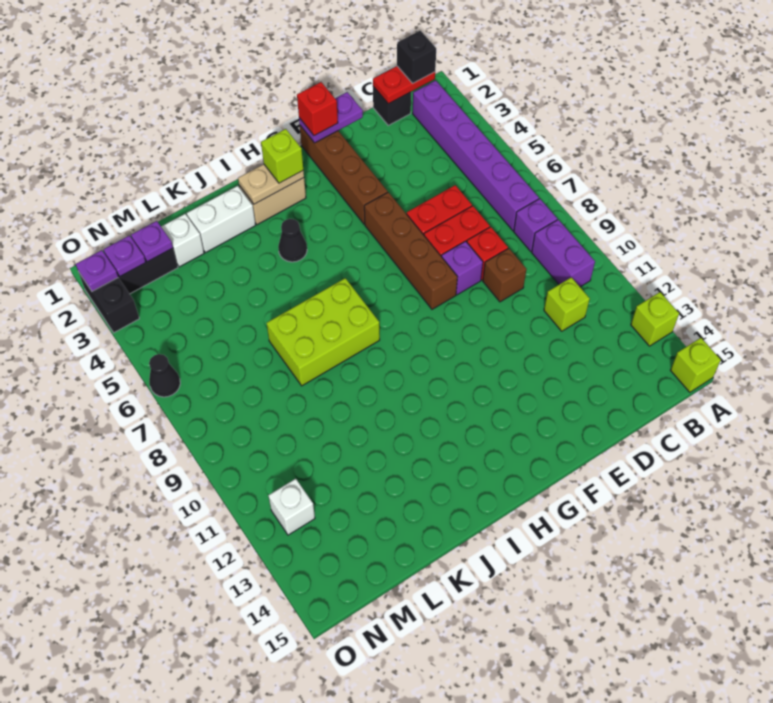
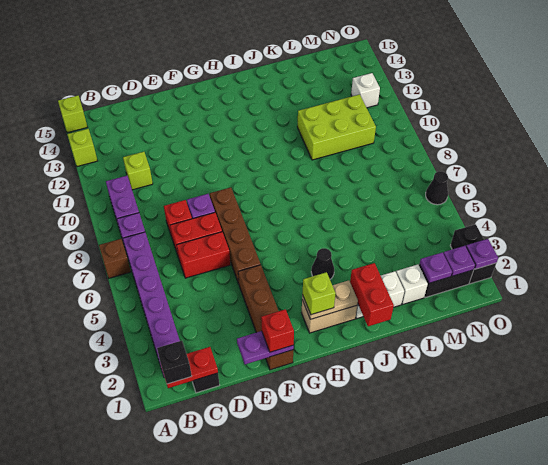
brown brick D9 level 1 -> brown brick A7 level 1
lime brick I7:K8 level 1 -> lime brick K10:M11 level 1
none -> red brick J1:J2 level 2

